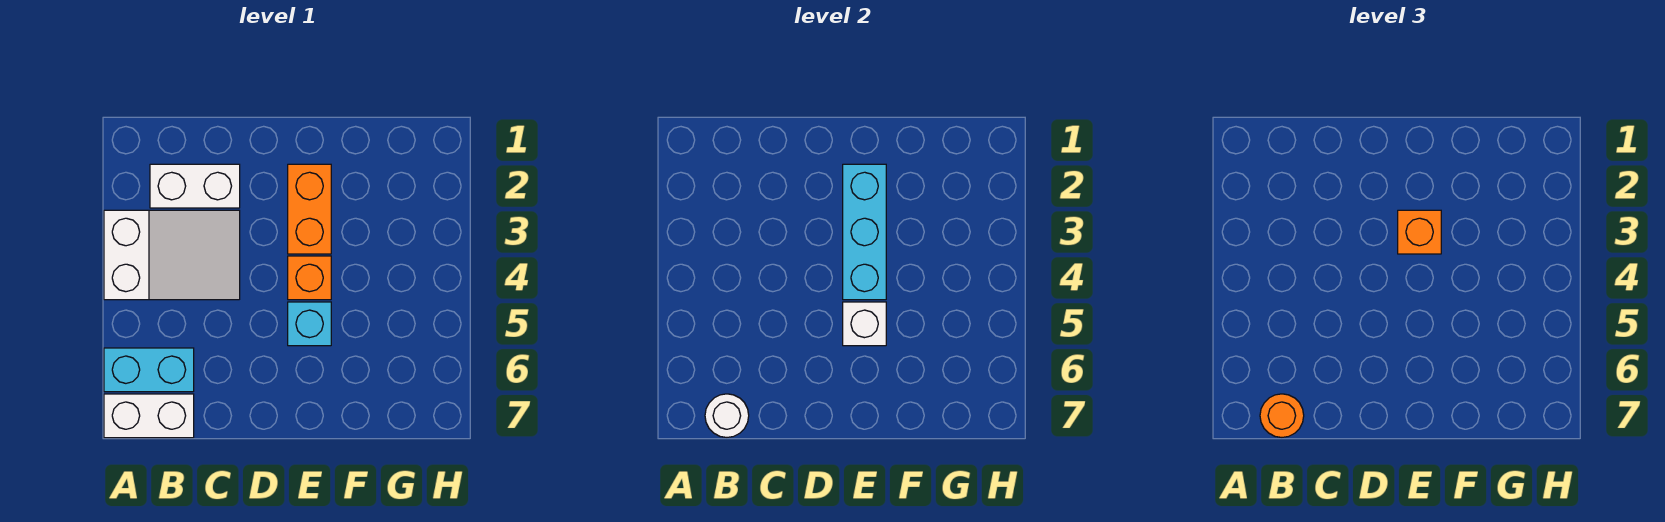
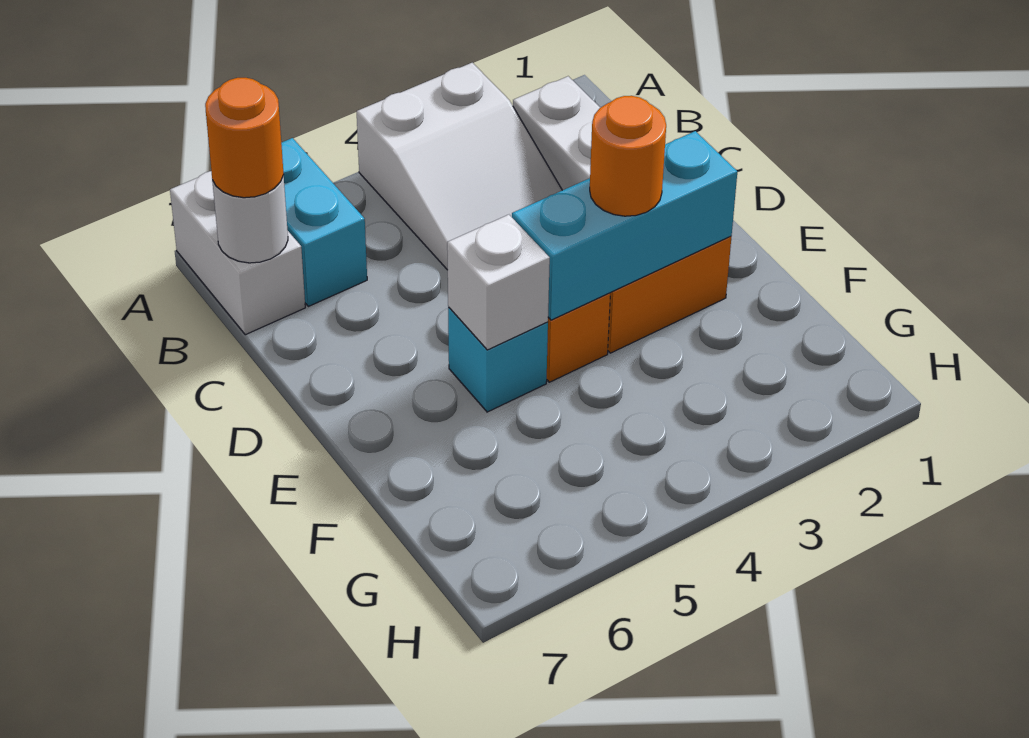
orange brick E3 level 3 -> orange round brick E3 level 3

